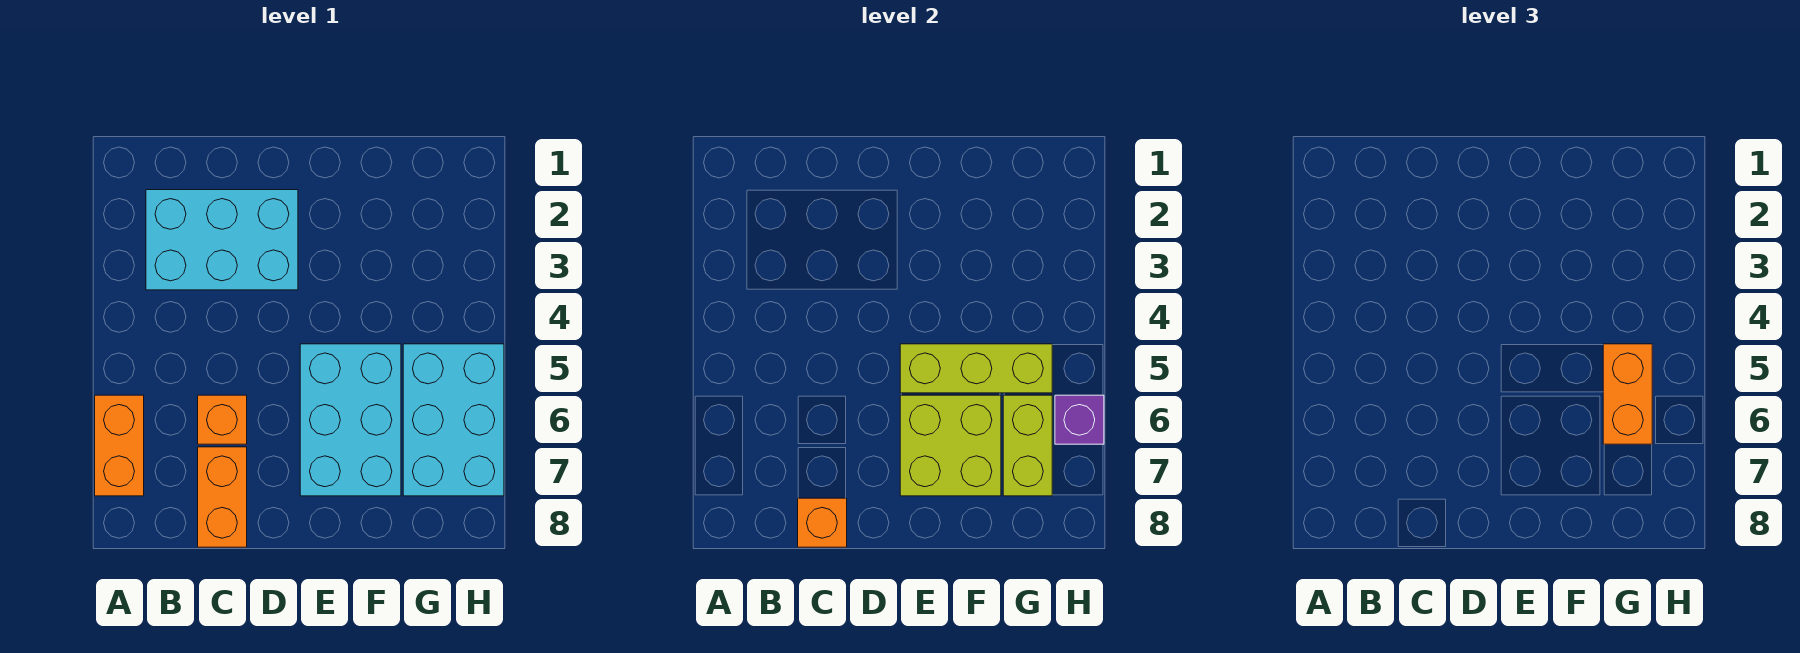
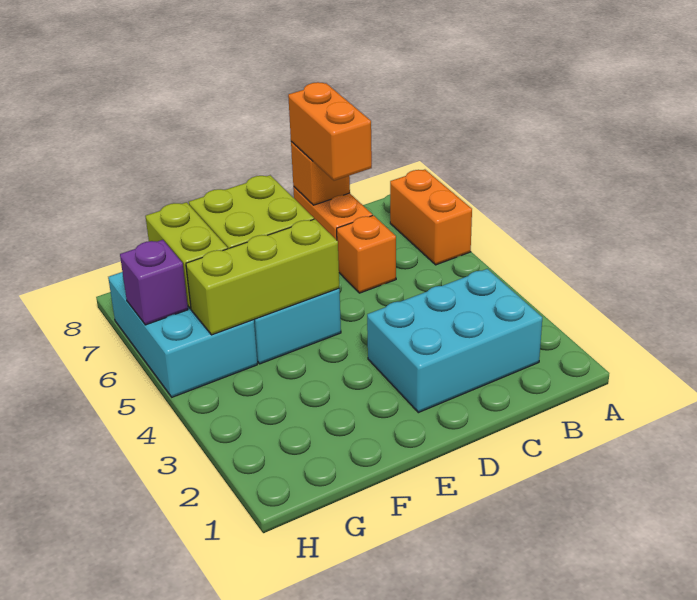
orange brick G5:G6 level 3 -> orange brick C7:C8 level 3

